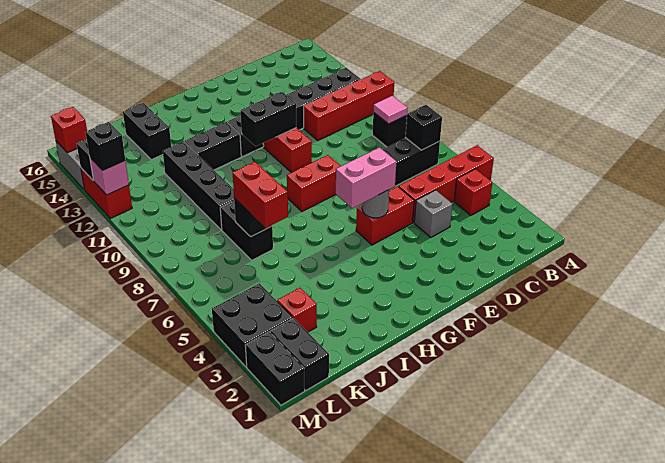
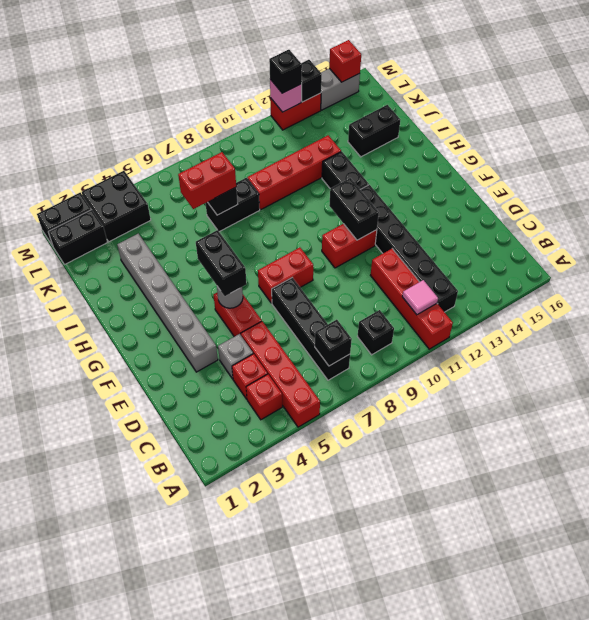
pink tile B9 level 2 -> pink tile B11 level 2
none -> grey brick E3:J3 level 1
pink brick F5:G5 level 3 -> black brick F5:G5 level 3
red brick F8:G8 level 1 -> red brick F7:F8 level 1
black brick J9:J12 level 1 -> red brick J9:J12 level 1
red brick K3 level 1 -> red brick C4 level 1

